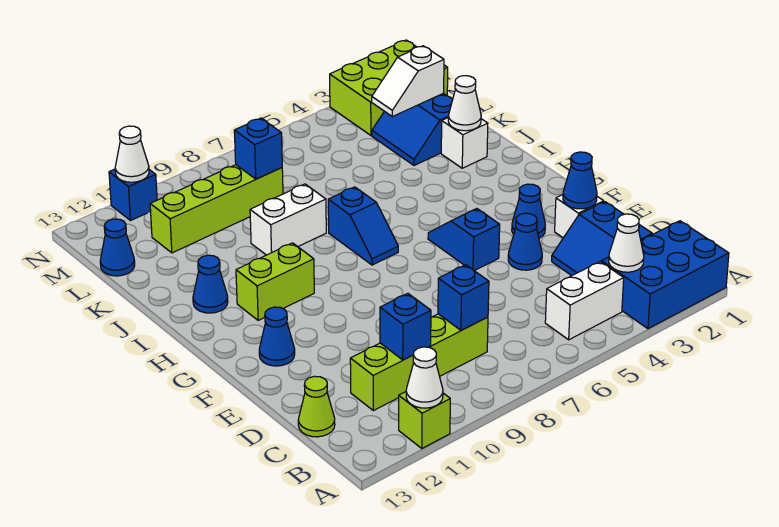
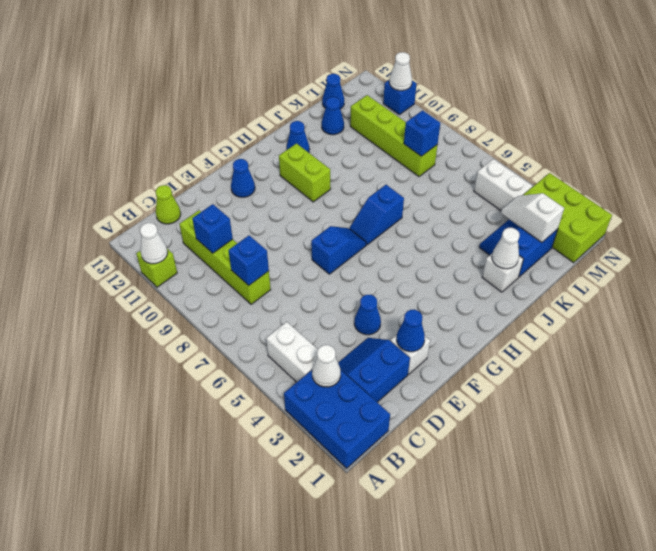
blue cone F3 level 1 -> blue cone K12 level 1
blue slope F5:G5 level 1 top F -> blue slope F7:G7 level 1 top F
white brick J8:J9 level 1 -> white brick M4:M5 level 1

